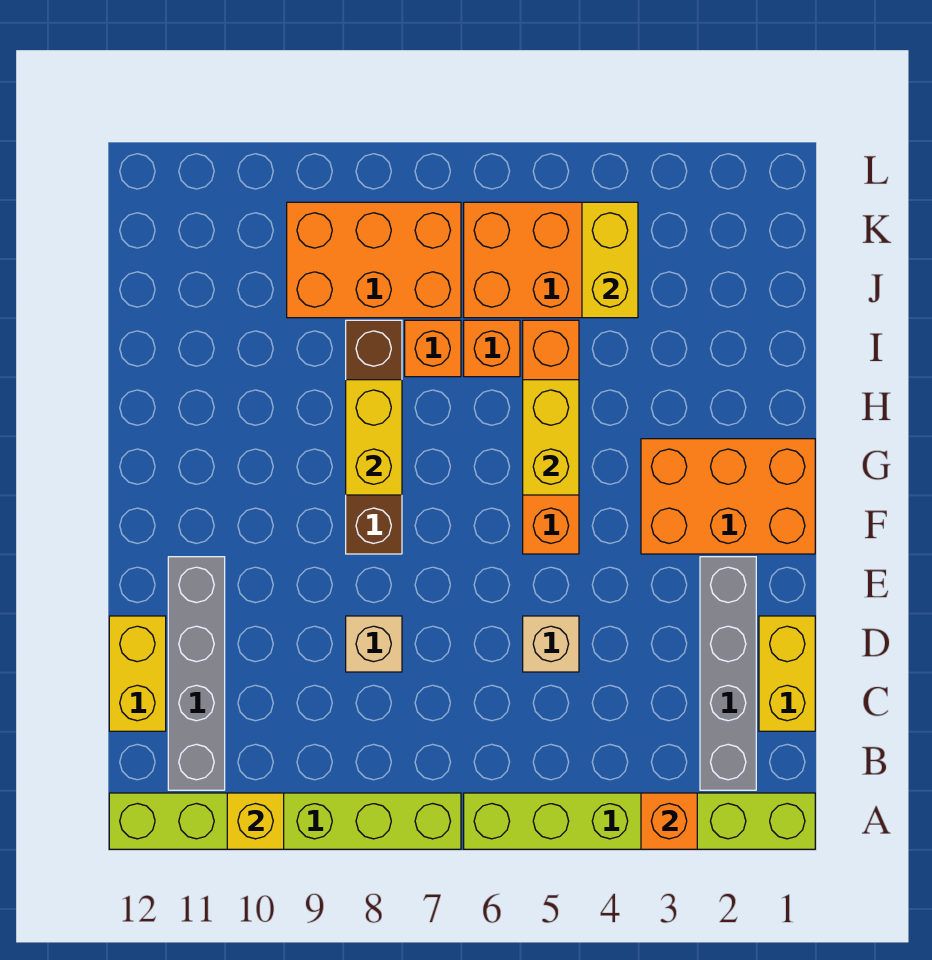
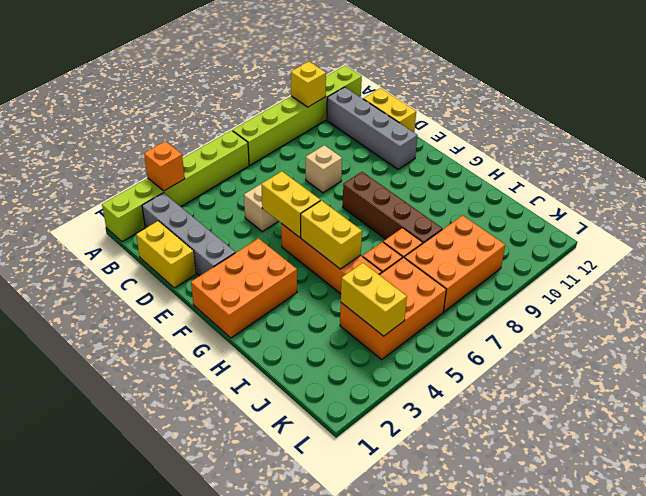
yellow brick G8:H8 level 2 -> yellow brick E5:F5 level 2

